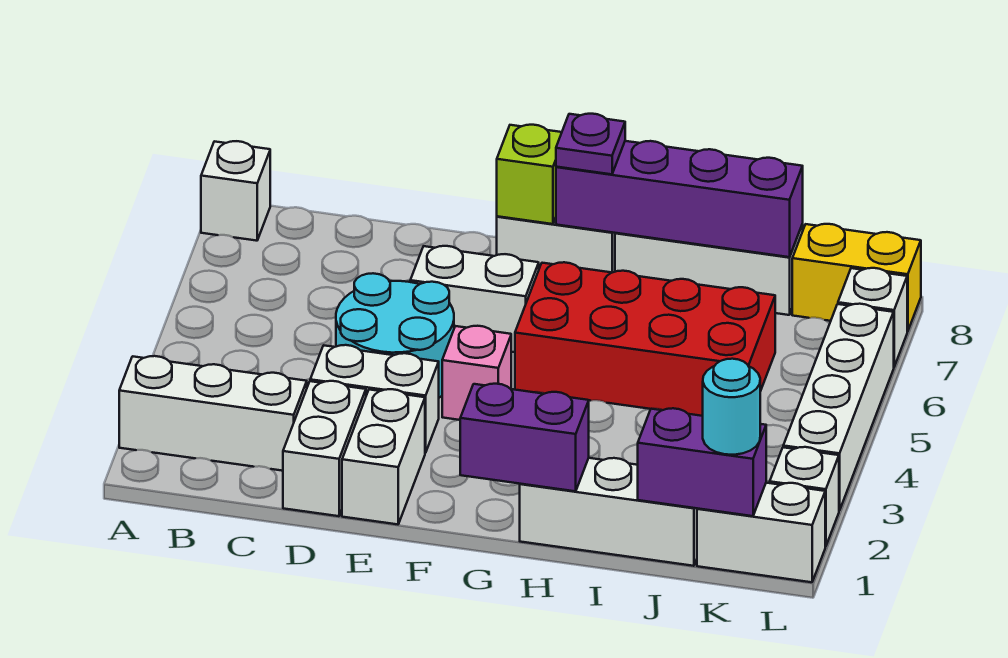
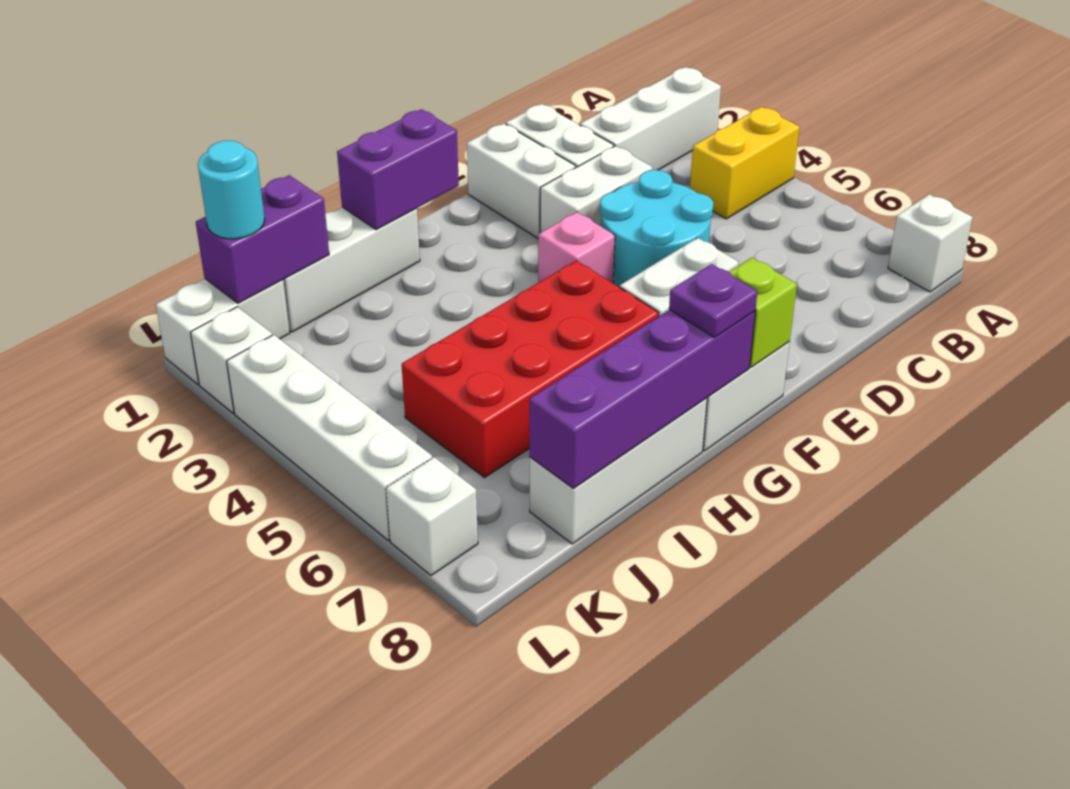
yellow brick K8:L8 level 1 -> yellow brick A4:B4 level 1

